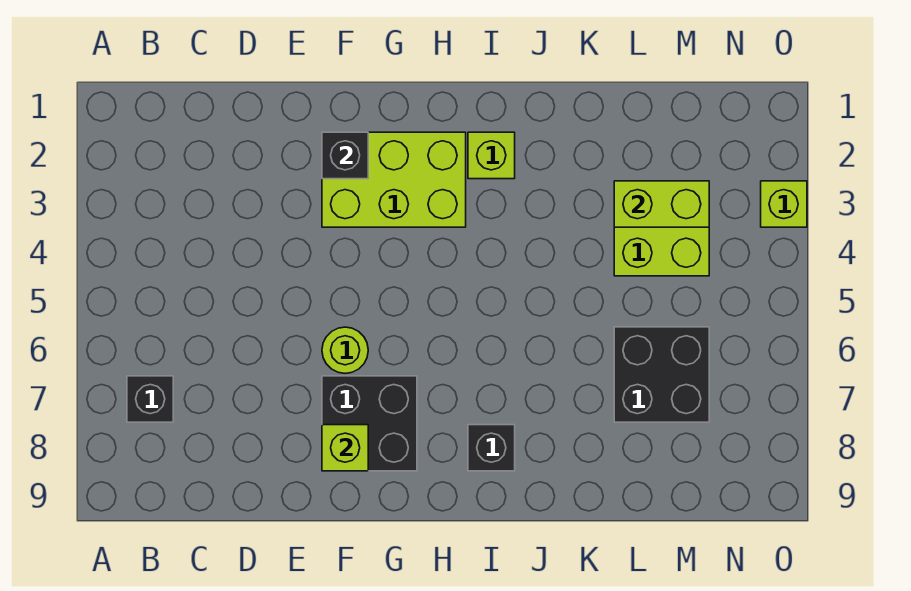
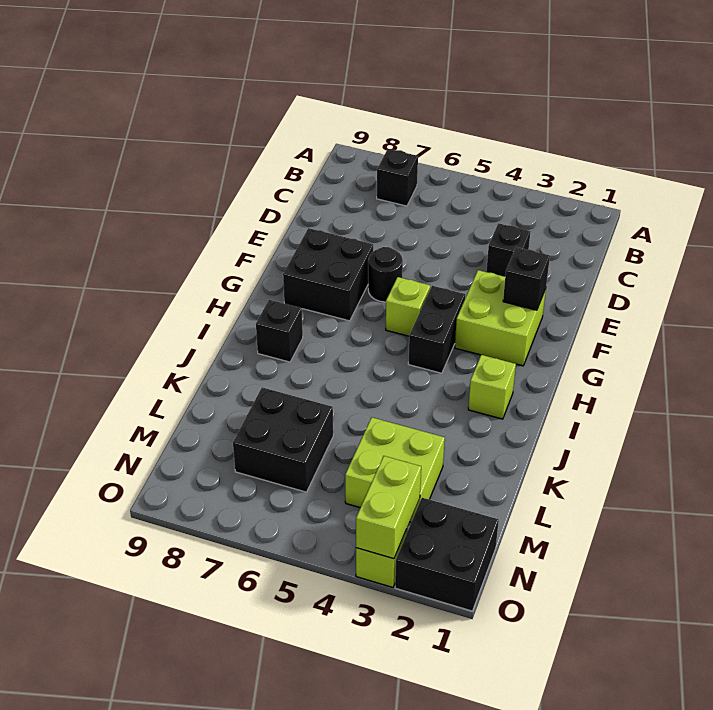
none -> black brick D3 level 1
lime brick F2:H3 level 1 -> lime brick F2:G3 level 1
lime round brick F6 level 1 -> black round brick F6 level 1
lime brick F8 level 2 -> lime brick G5 level 1
none -> black brick G4:H4 level 1
lime brick L3:M3 level 2 -> lime brick N3:O3 level 2
none -> black brick N1:O2 level 1

